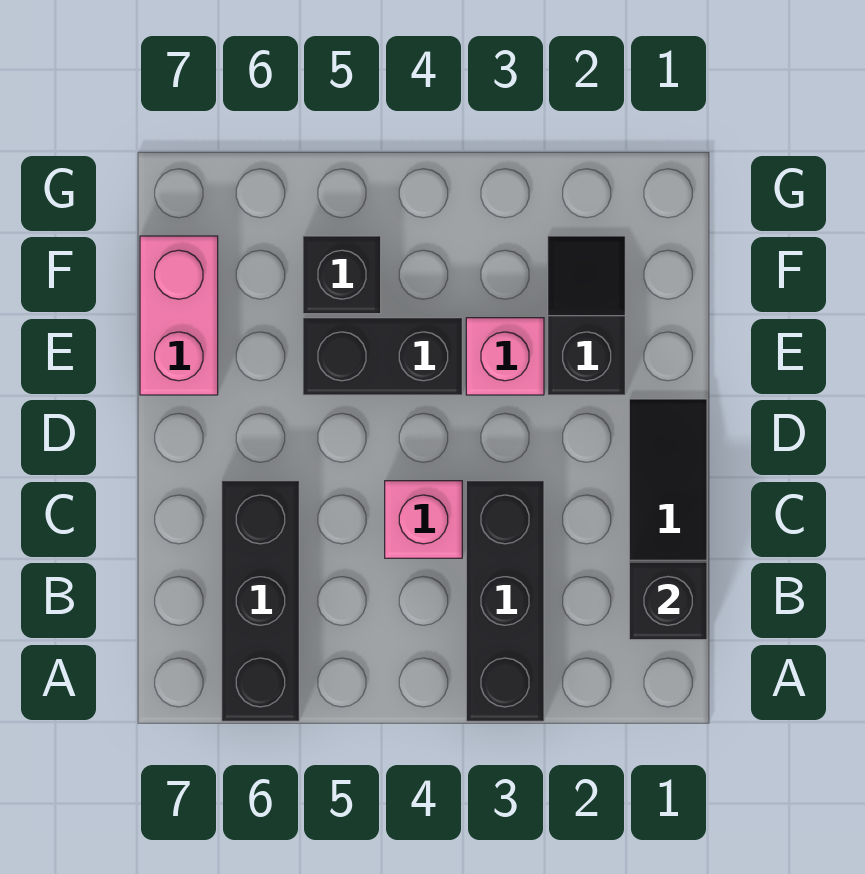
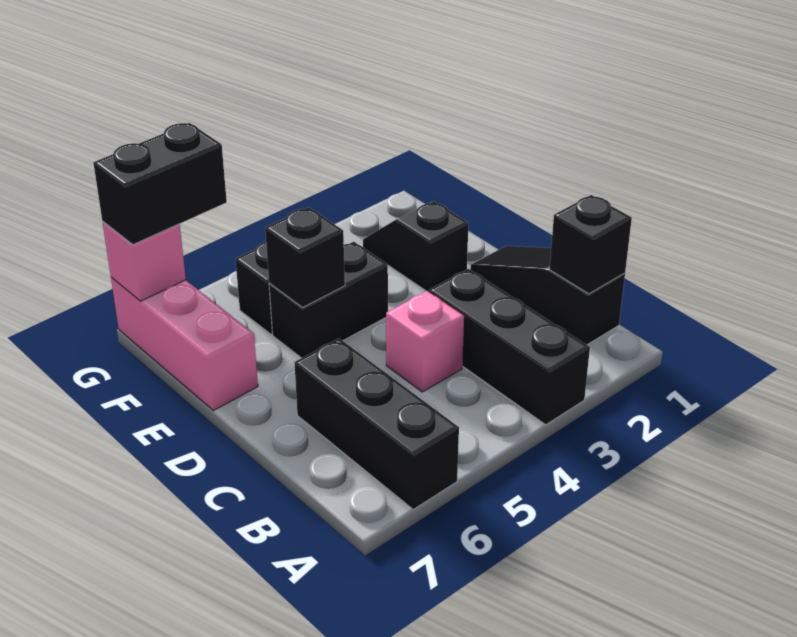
pink brick E3 level 1 -> pink brick G7 level 2
none -> black brick E5 level 2
pink brick E7:F7 level 1 -> pink brick E7:G7 level 1
none -> black brick G6:G7 level 3

